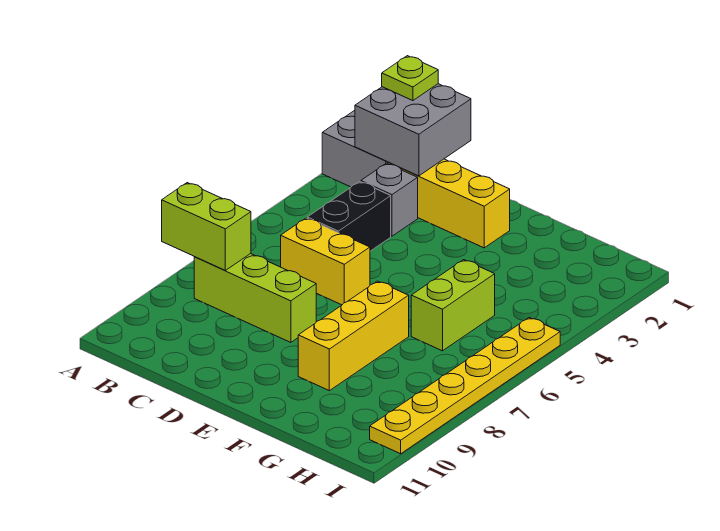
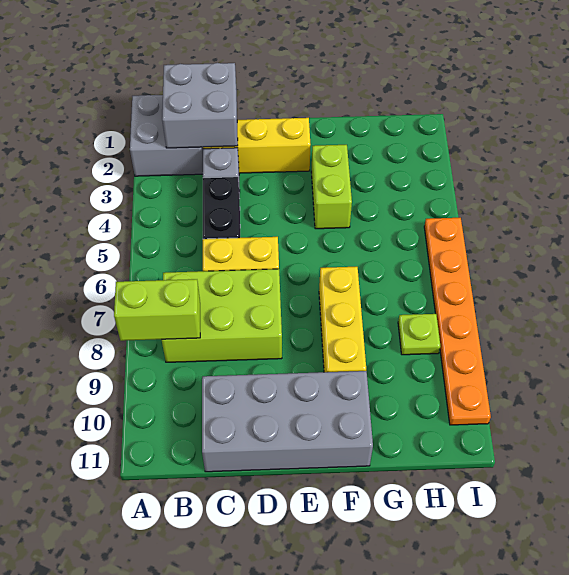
lime plate B1 level 3 -> lime plate H8 level 1
lime brick B8:D8 level 1 -> lime brick B7:D8 level 1
none -> grey brick C10:F11 level 1
lime brick G5:G6 level 1 -> lime brick F3:F4 level 1
yellow plate I5:I10 level 1 -> orange plate I5:I10 level 1

